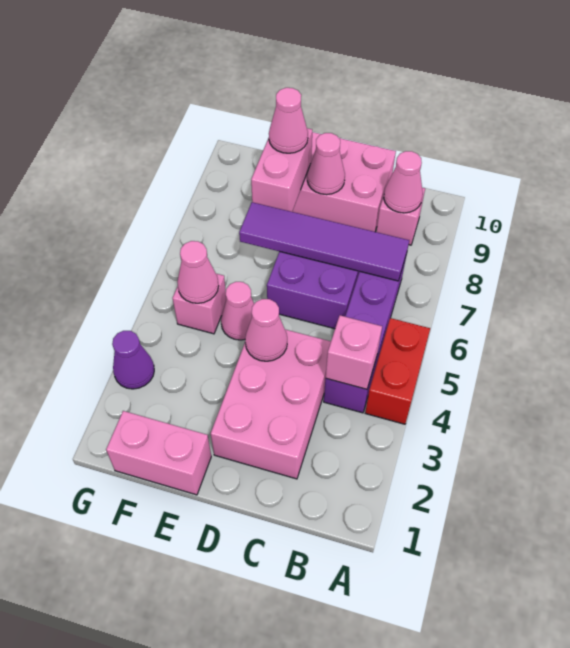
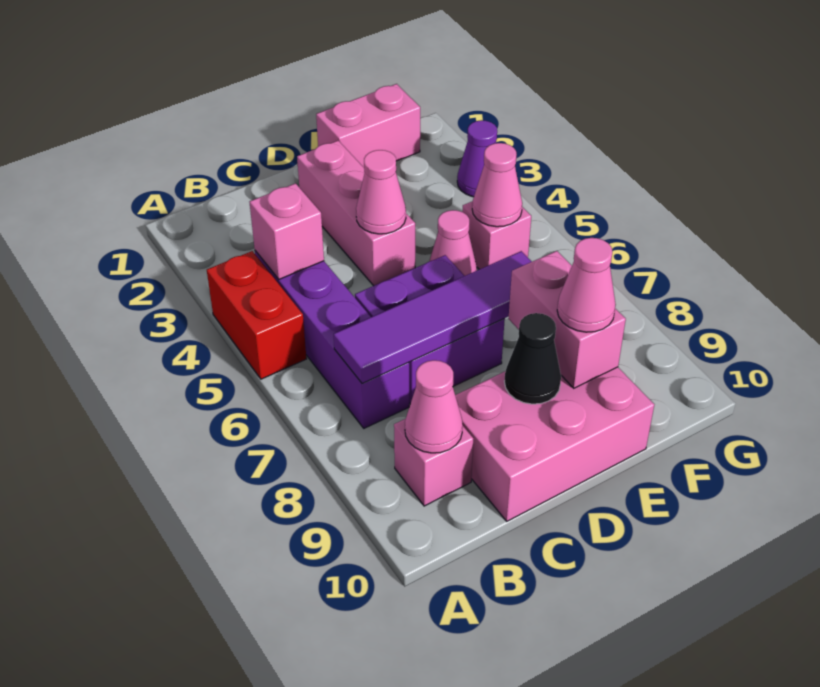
pink brick C2:D4 level 1 -> pink brick D2:D4 level 1
pink cone D9 level 2 -> black cone D9 level 2

